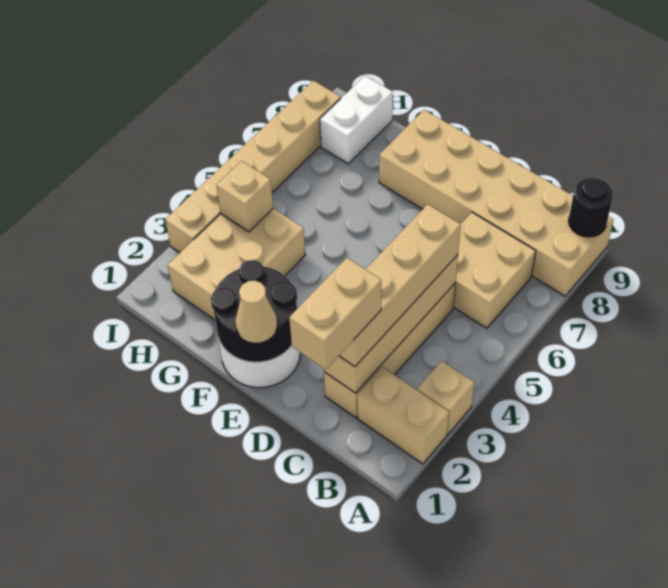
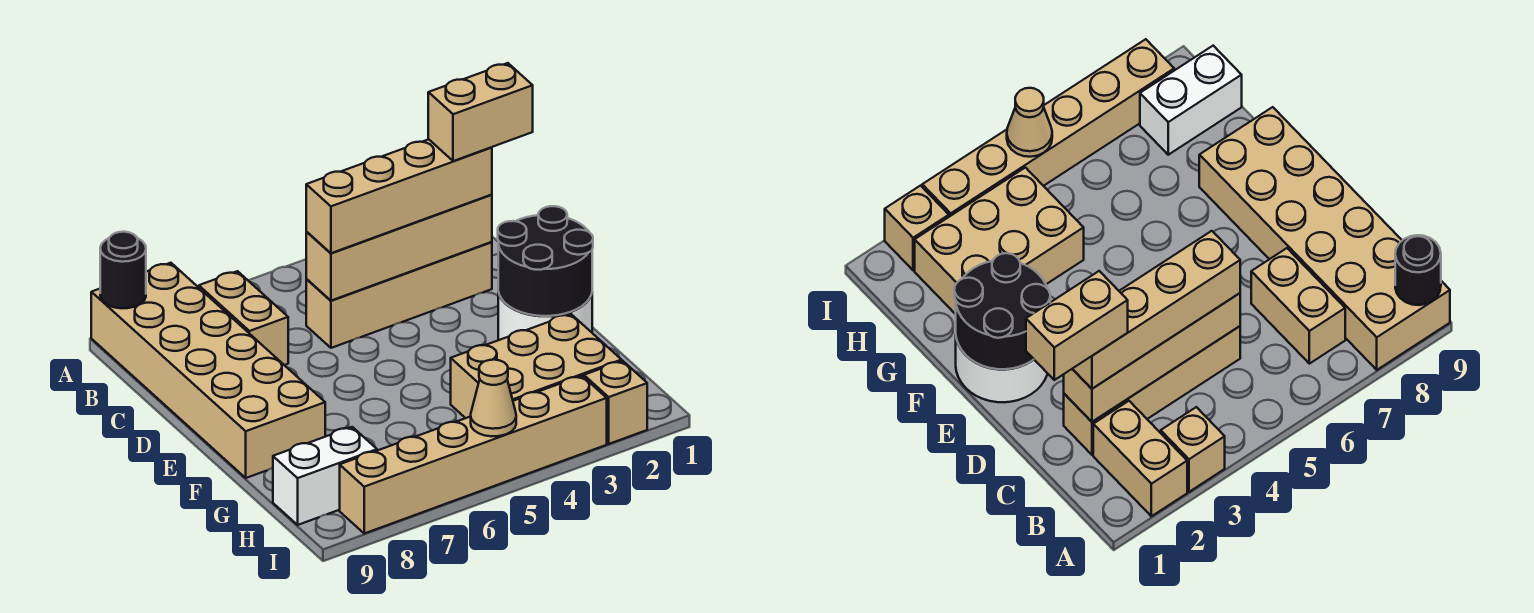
tan brick B6:C7 level 1 -> tan brick B7:C7 level 1
tan cone E1 level 3 -> tan cone I5 level 2
tan brick H4 level 2 -> tan brick I2 level 1

